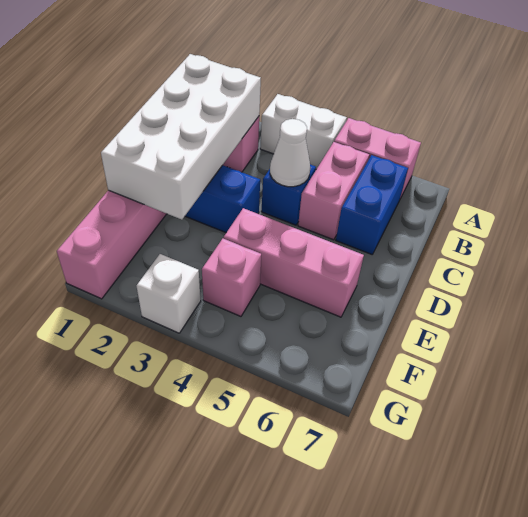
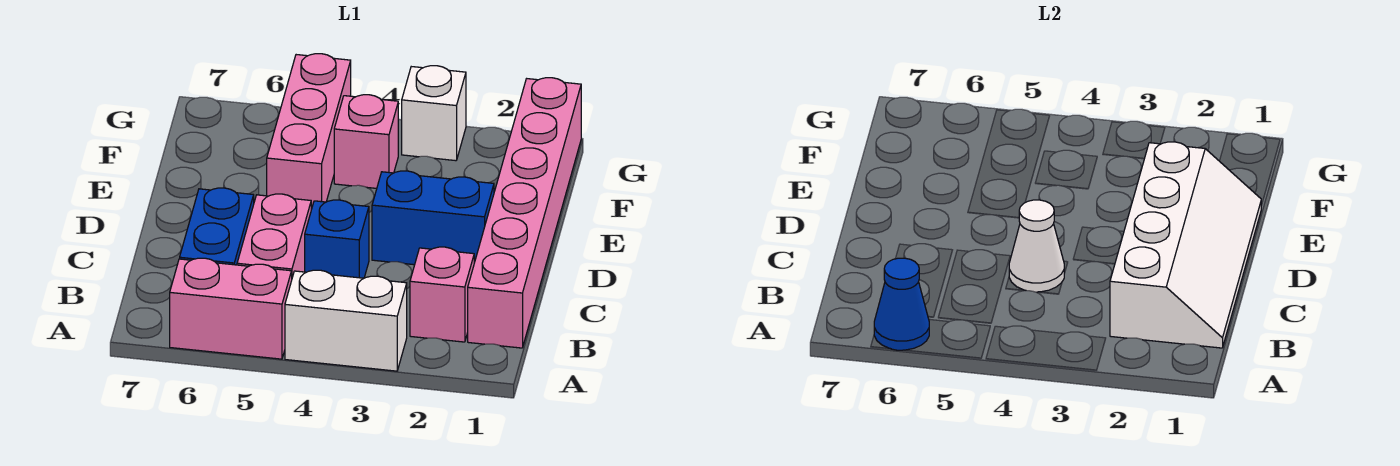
none -> blue cone A6 level 2
white brick B1:E2 level 2 -> white slope B1:E2 level 2 top 2
pink brick E4:E6 level 1 -> pink brick E5:G5 level 1

